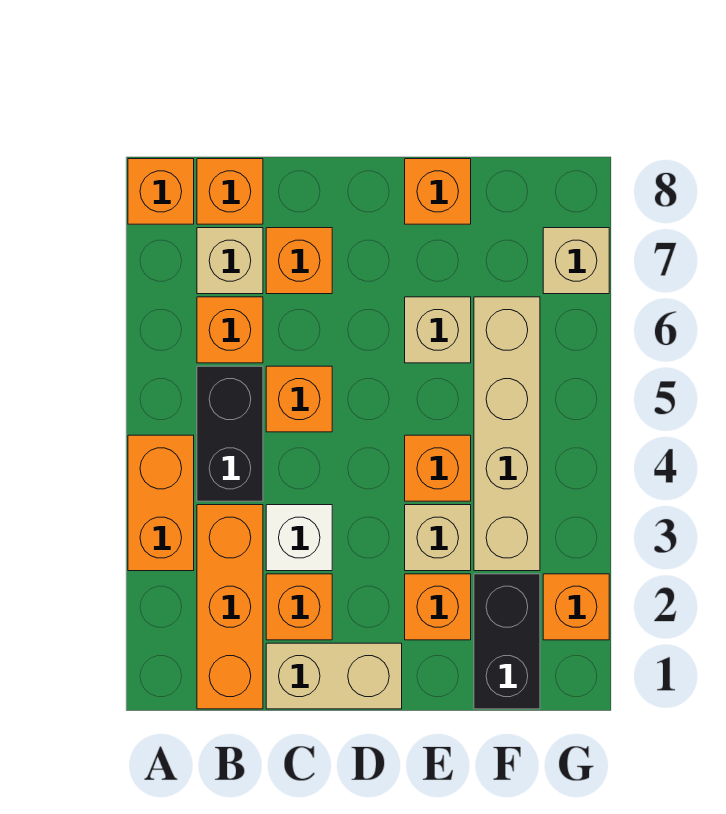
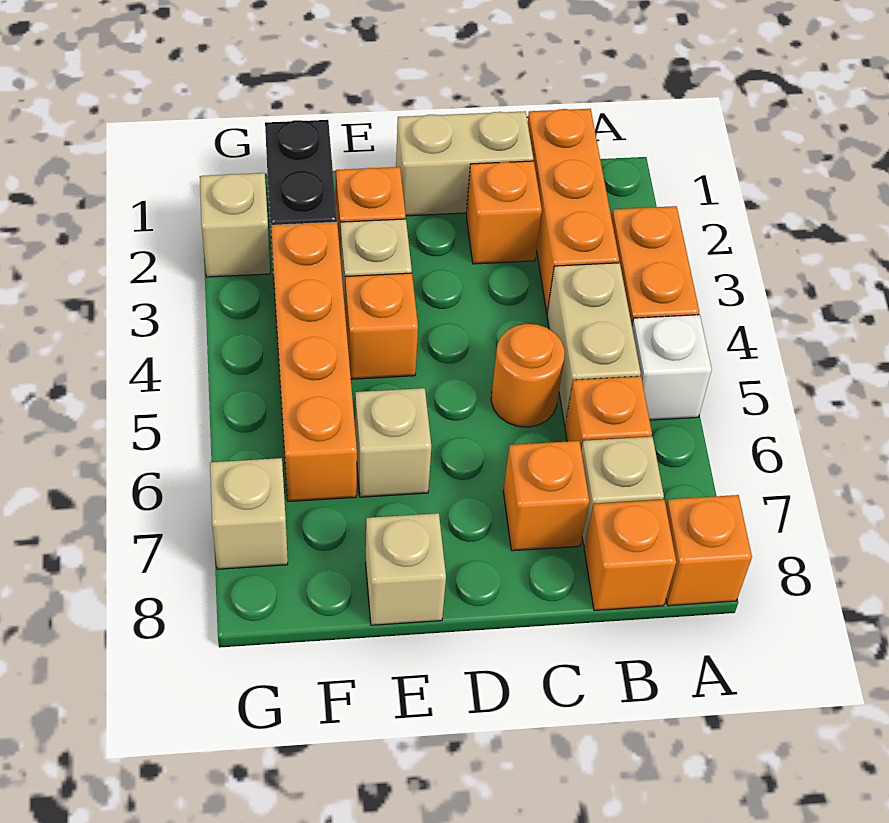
black brick B4:B5 level 1 -> tan brick B4:B5 level 1
white brick C3 level 1 -> white brick A5 level 1
orange brick C5 level 1 -> orange round brick C5 level 1
orange brick E8 level 1 -> tan brick E8 level 1
tan brick F3:F6 level 1 -> orange brick F3:F6 level 1
orange brick G2 level 1 -> tan brick G2 level 1

